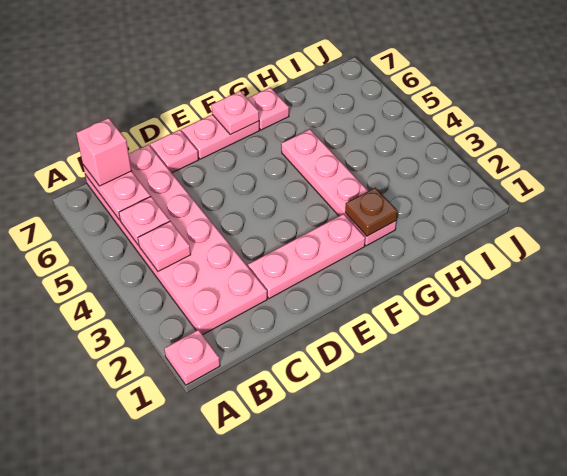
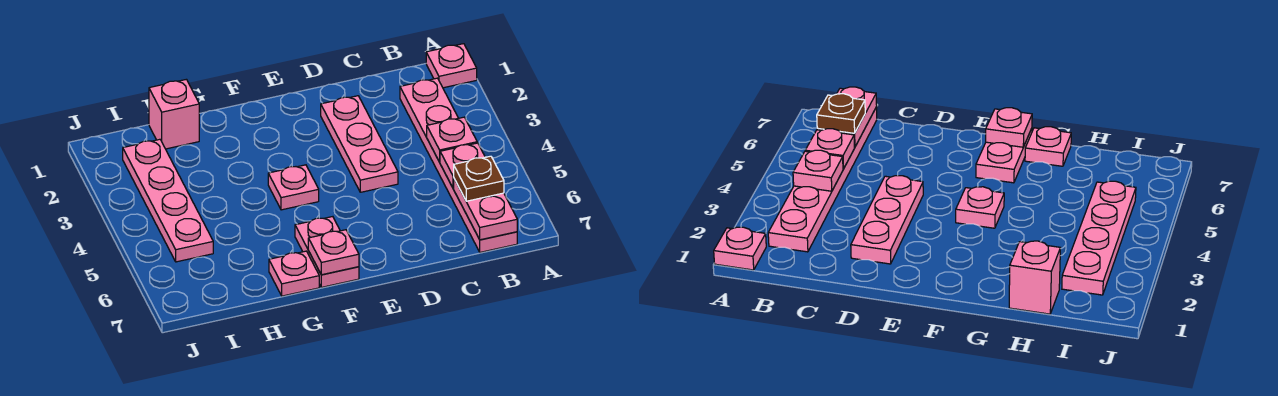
pink plate B2:C7 level 1 -> pink plate B2:B7 level 1
pink brick B7 level 3 -> pink brick H1 level 1
pink plate D2:F2 level 1 -> pink plate D2:D4 level 1
pink plate D7 level 1 -> pink plate F4 level 1
pink plate E7:F7 level 1 -> pink plate F6:F7 level 1
pink plate G2:G5 level 1 -> pink plate I2:I5 level 1
brown plate G2 level 2 -> brown plate B6 level 3

